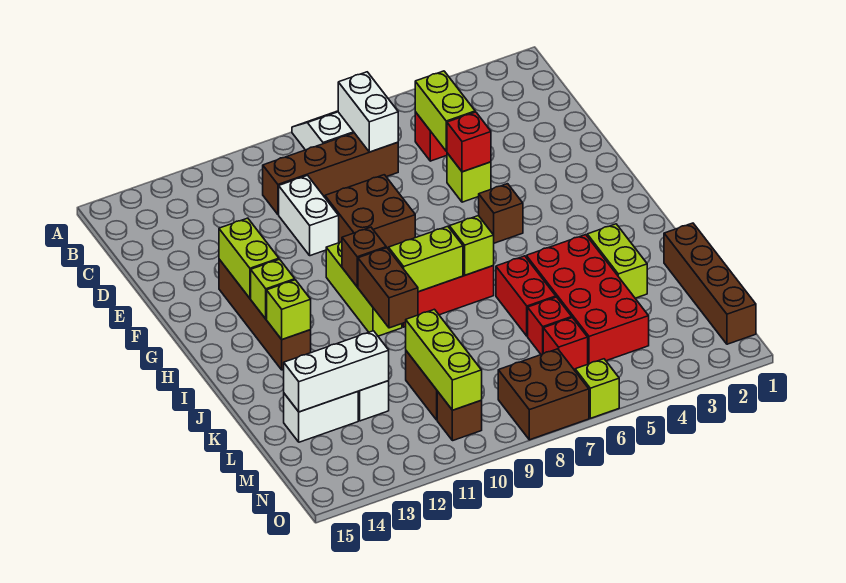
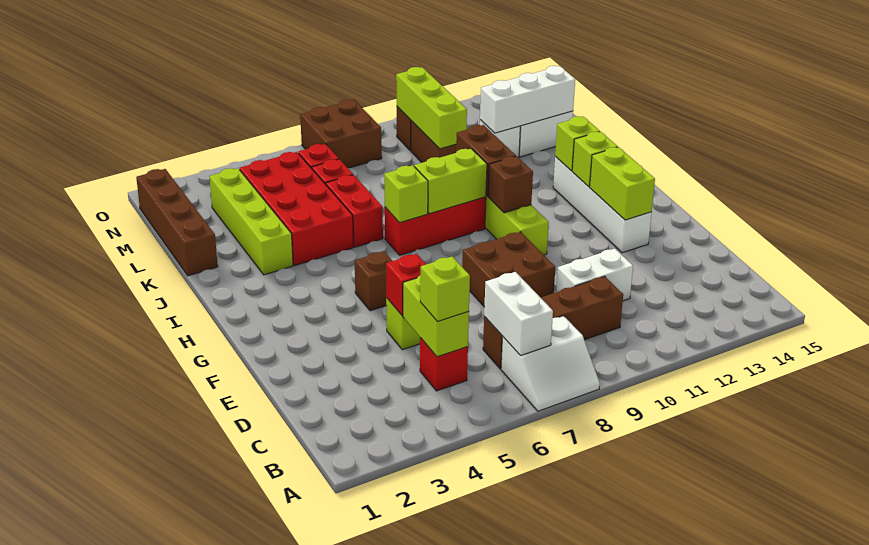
white brick D10:E10 level 1 -> white brick D10:D11 level 1
brown brick F13:I13 level 1 -> white brick F13:I13 level 1
lime brick J3:K3 level 1 -> lime brick J3:M3 level 1
lime brick O6 level 1 -> lime brick C5 level 3

